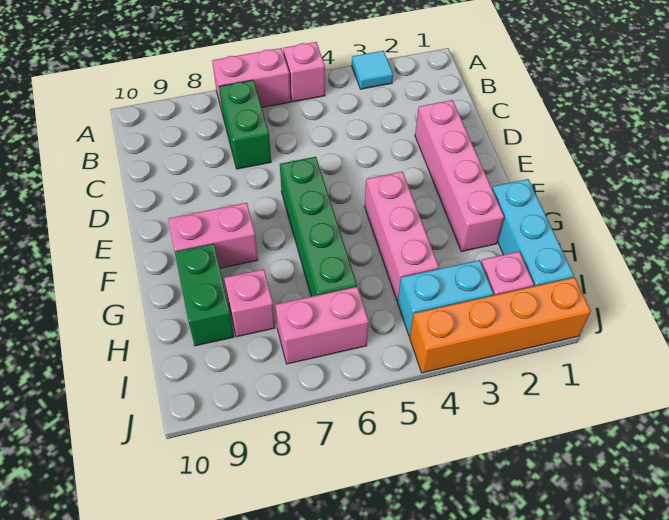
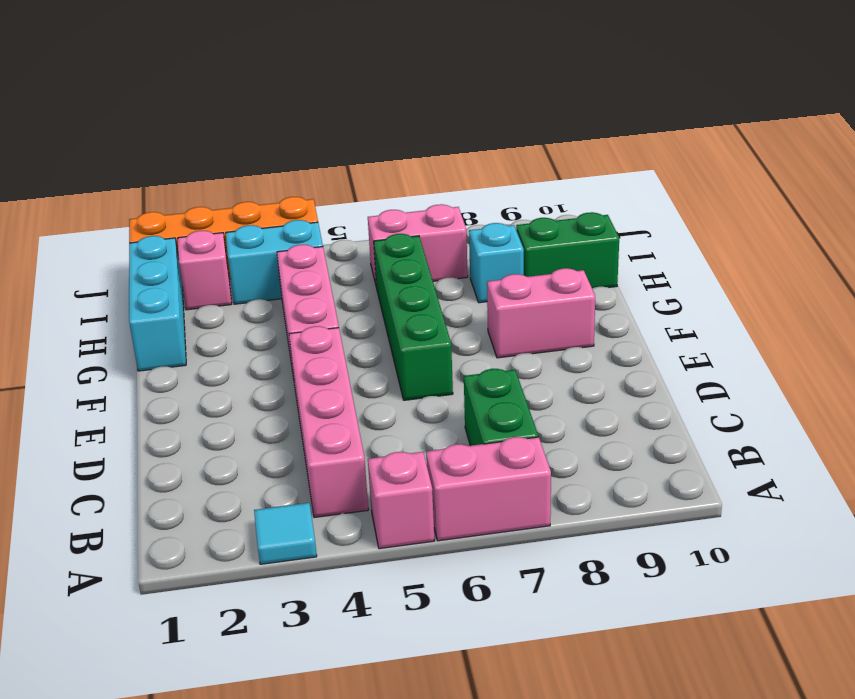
pink brick D2:G2 level 1 -> pink brick B4:E4 level 1
green brick G9:H9 level 1 -> green brick H9:H10 level 1
pink brick H8 level 1 -> cyan brick H8 level 1

